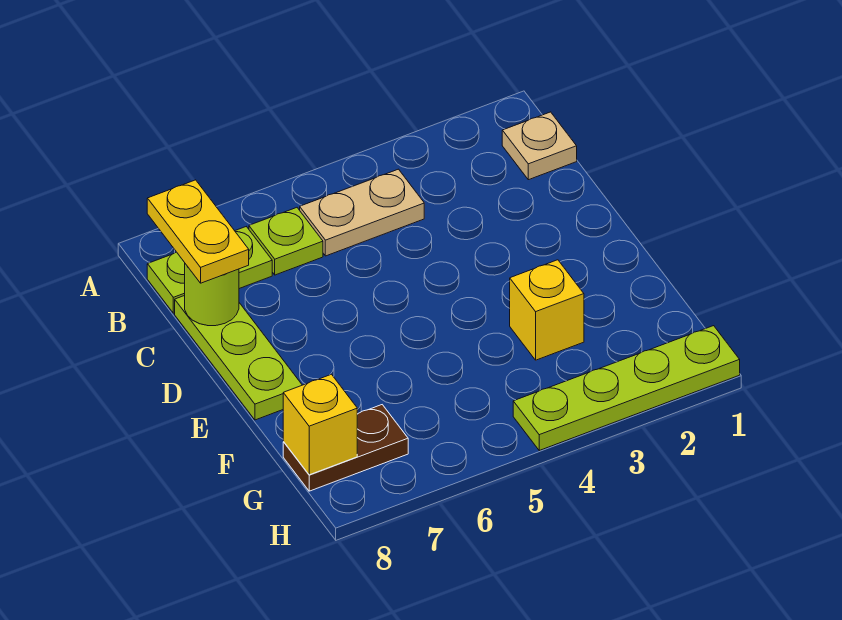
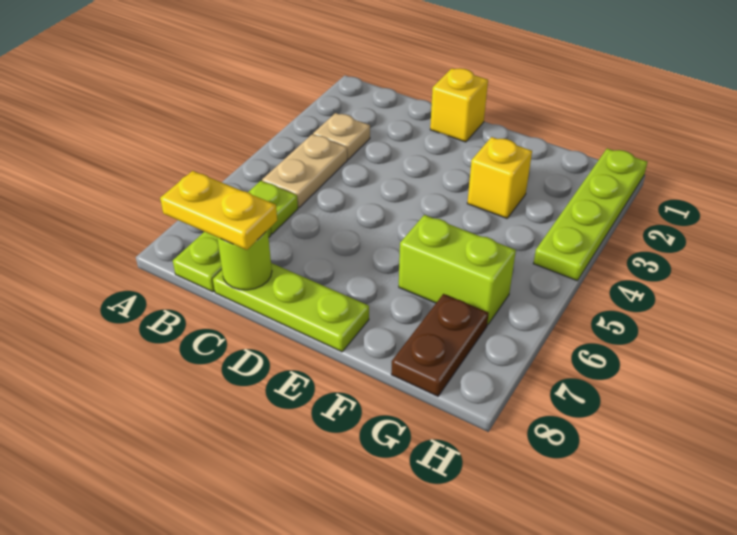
tan plate B1 level 1 -> tan plate B3 level 1
none -> lime brick F6:G6 level 1
yellow brick G8 level 2 -> yellow brick D1 level 1

